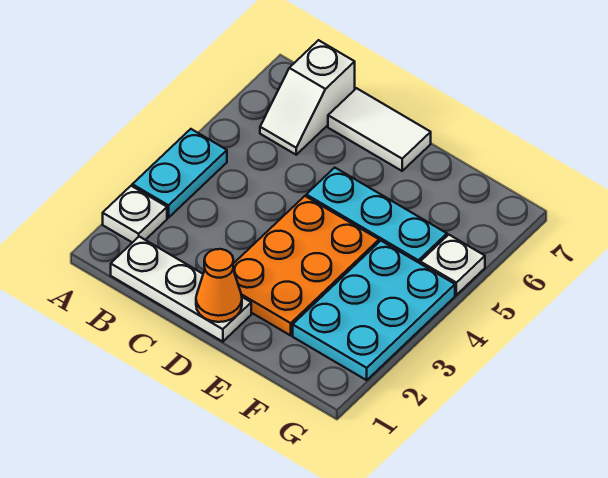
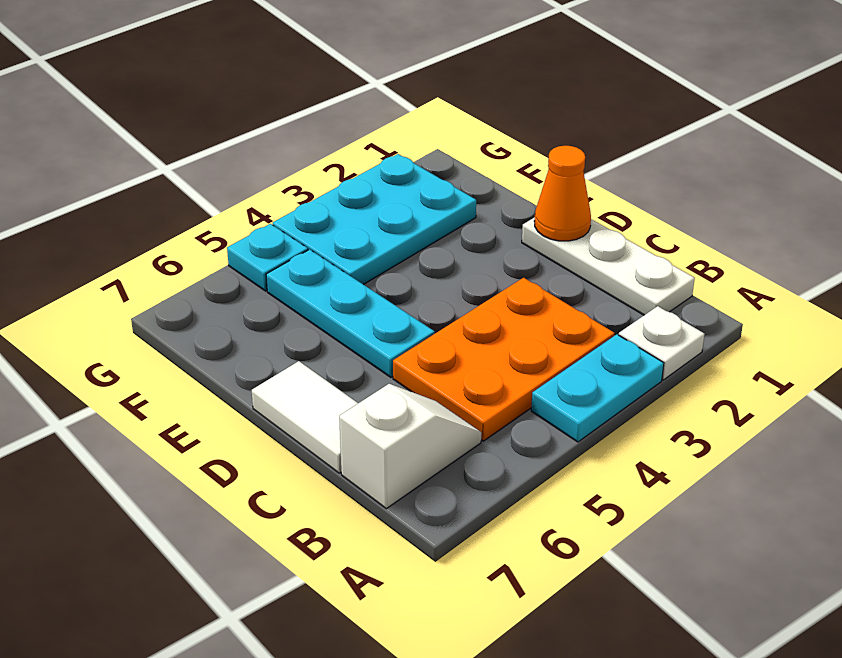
orange plate D2:E4 level 1 -> orange plate B3:C5 level 1
white plate G5 level 1 -> cyan plate G5 level 1

